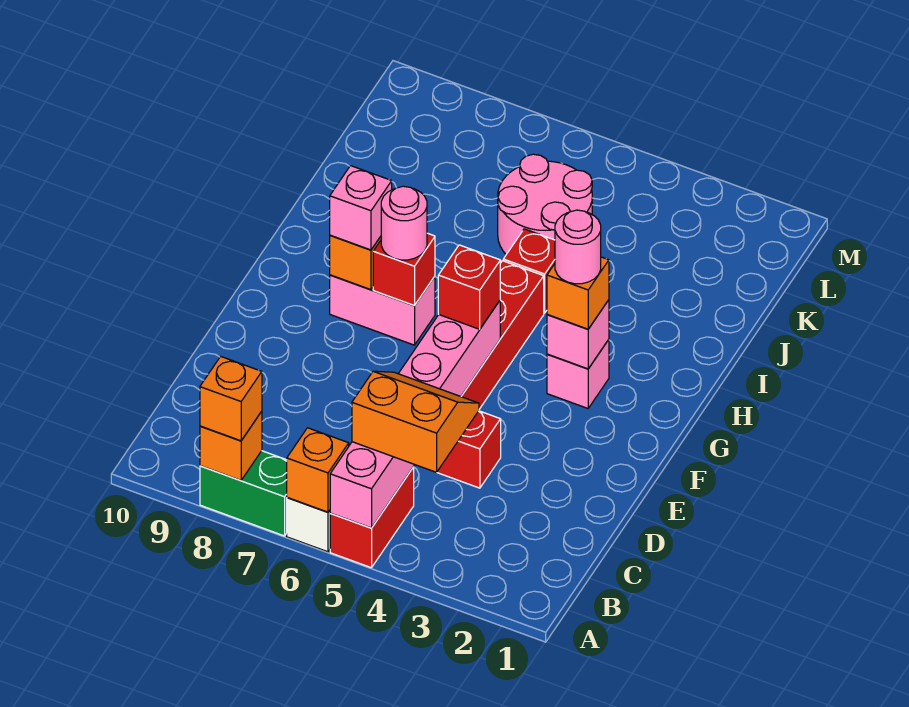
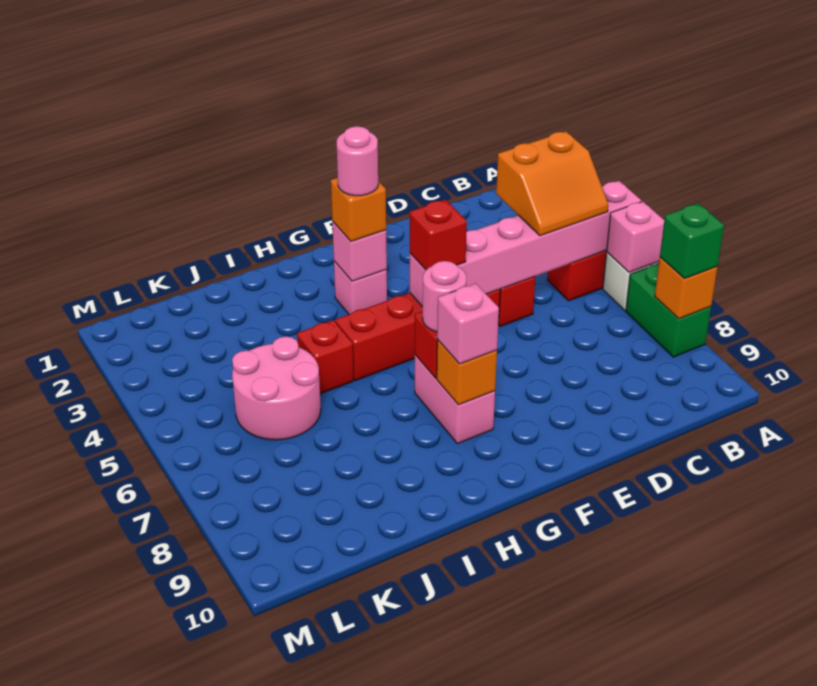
orange brick A6 level 2 -> pink brick A6 level 2
orange brick A8 level 3 -> green brick A8 level 3
orange slope B4:C5 level 3 top B -> orange slope B4:C5 level 3 top 4

